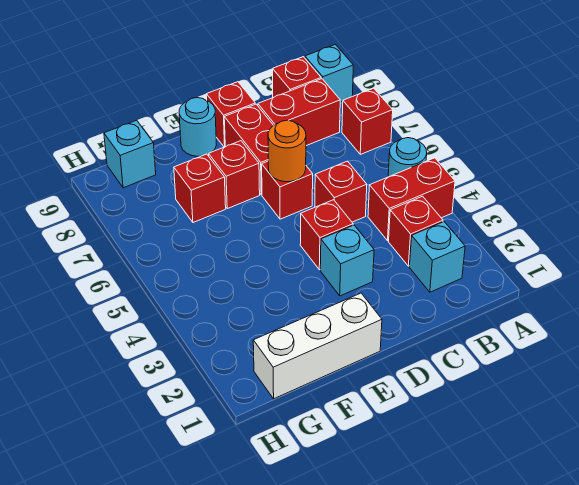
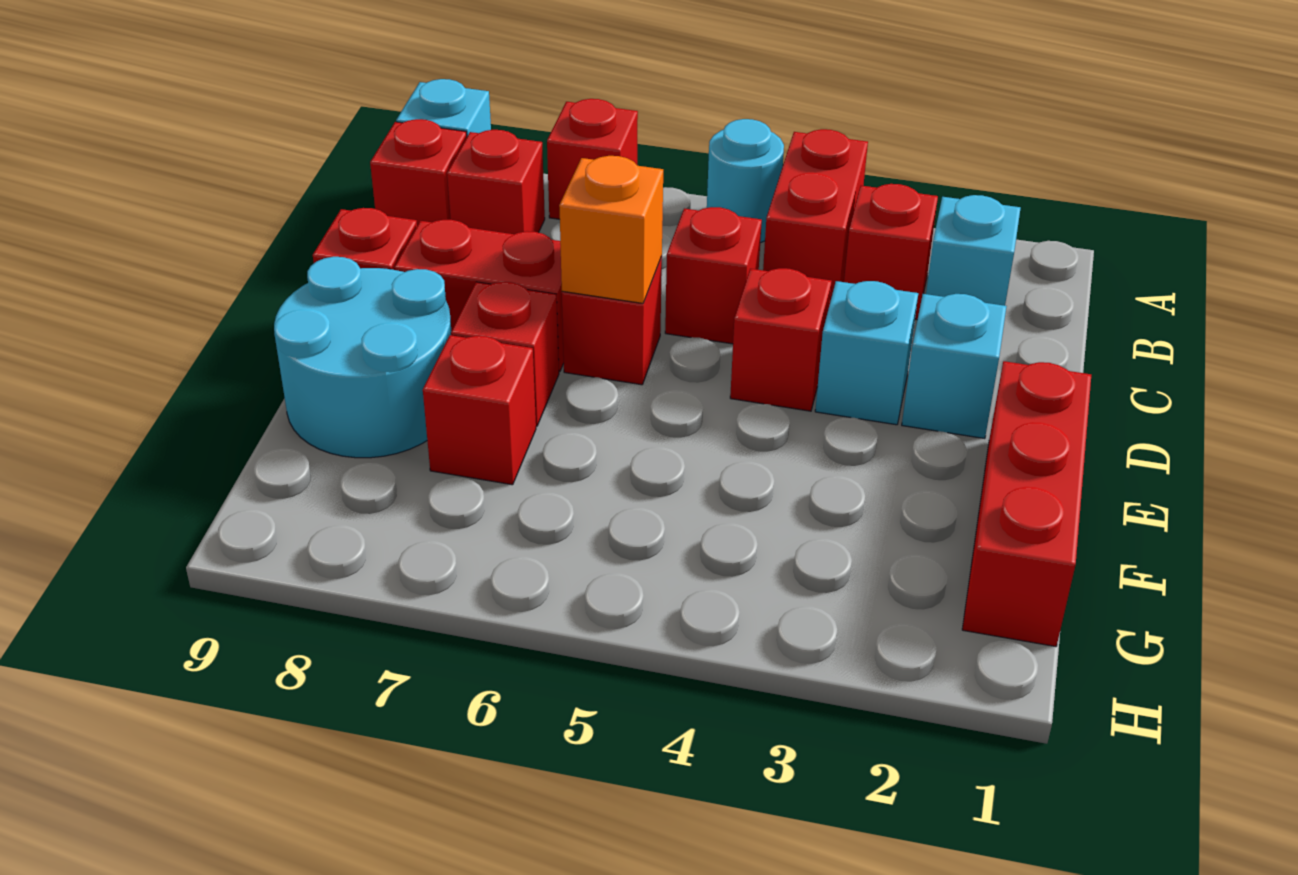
red brick B8:C8 level 1 -> red brick B8 level 1
orange round brick D6 level 2 -> orange brick D6 level 2
white brick E1:G1 level 1 -> red brick E1:G1 level 1
cyan round brick E9 level 1 -> cyan round brick E8:F9 level 1
cyan brick G9 level 1 -> cyan brick D2 level 1

